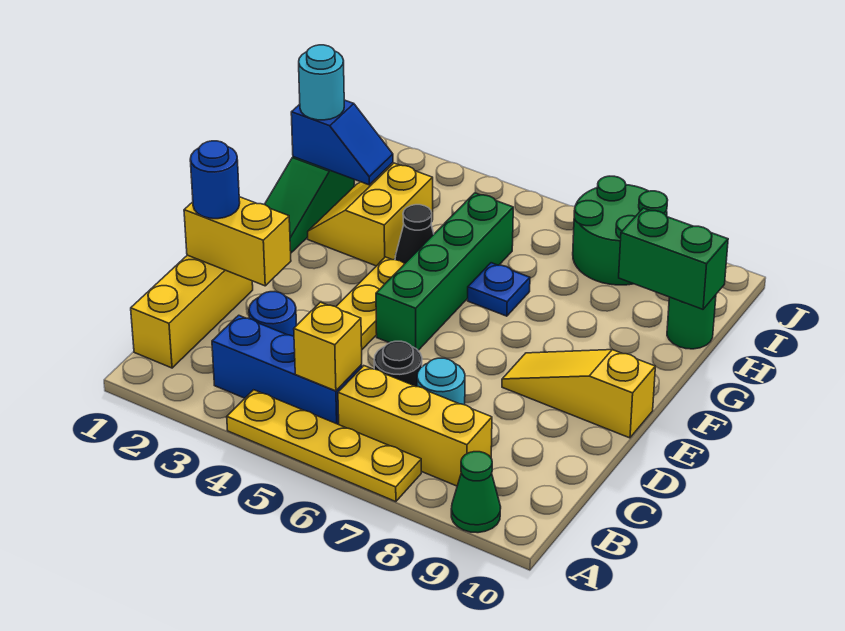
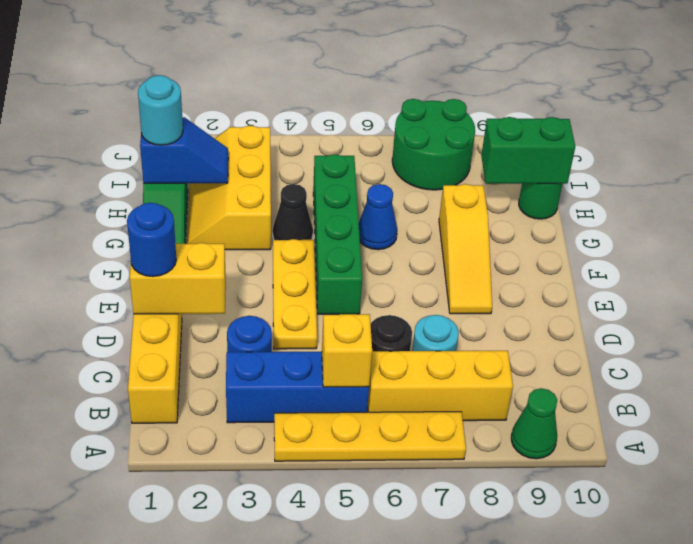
yellow slope E8:E10 level 1 top 10 -> yellow slope E8:G8 level 1 top G
yellow slope G2:H3 level 1 top 3 -> yellow slope G2:I3 level 1 top 3
blue plate G6 level 1 -> blue cone G6 level 1

